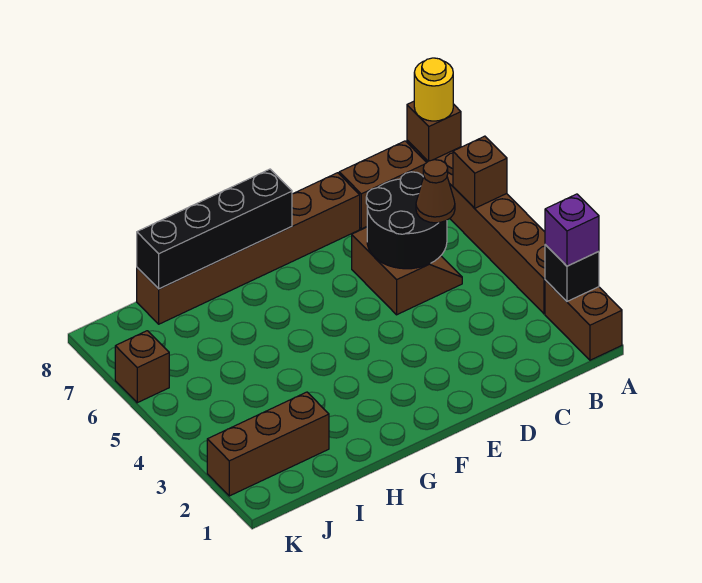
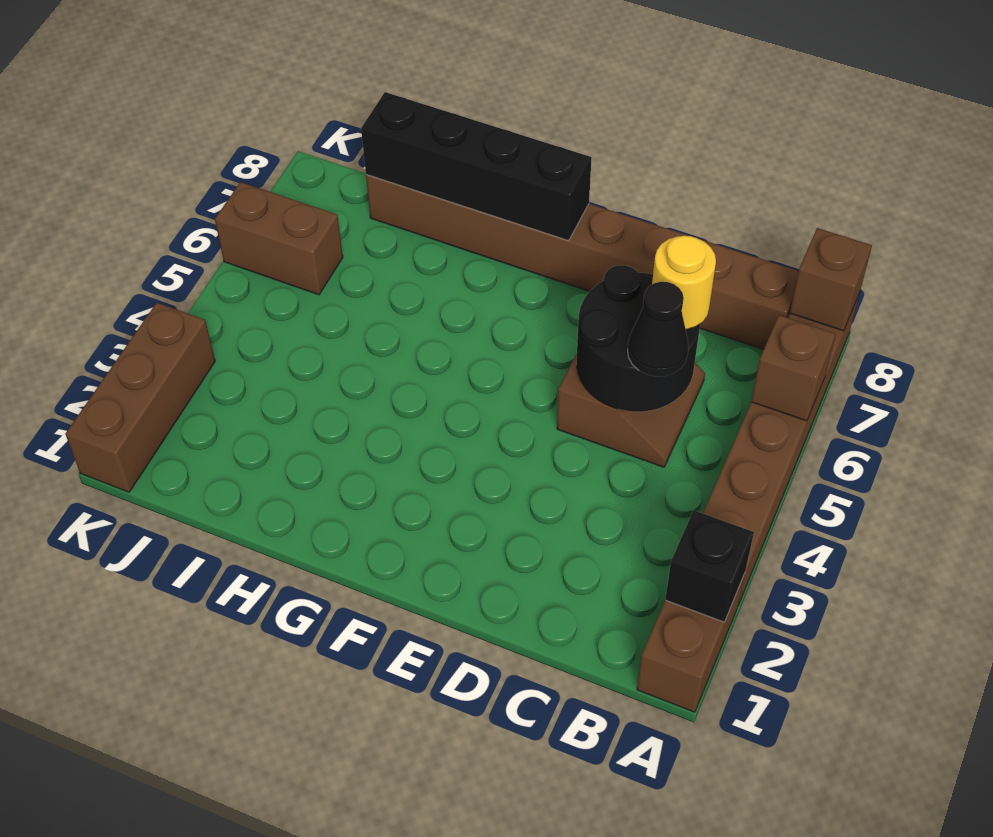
purple brick A2 level 3 -> none
yellow round brick A8 level 3 -> yellow round brick C6 level 3
brown cone C5 level 3 -> black cone C5 level 3
brown brick I2:K2 level 1 -> brown brick K1:K3 level 1
brown brick K6 level 1 -> brown brick J6:K6 level 1

